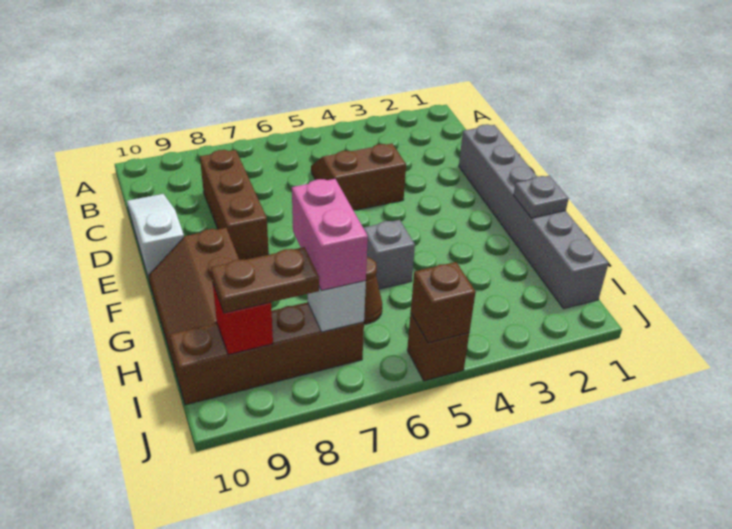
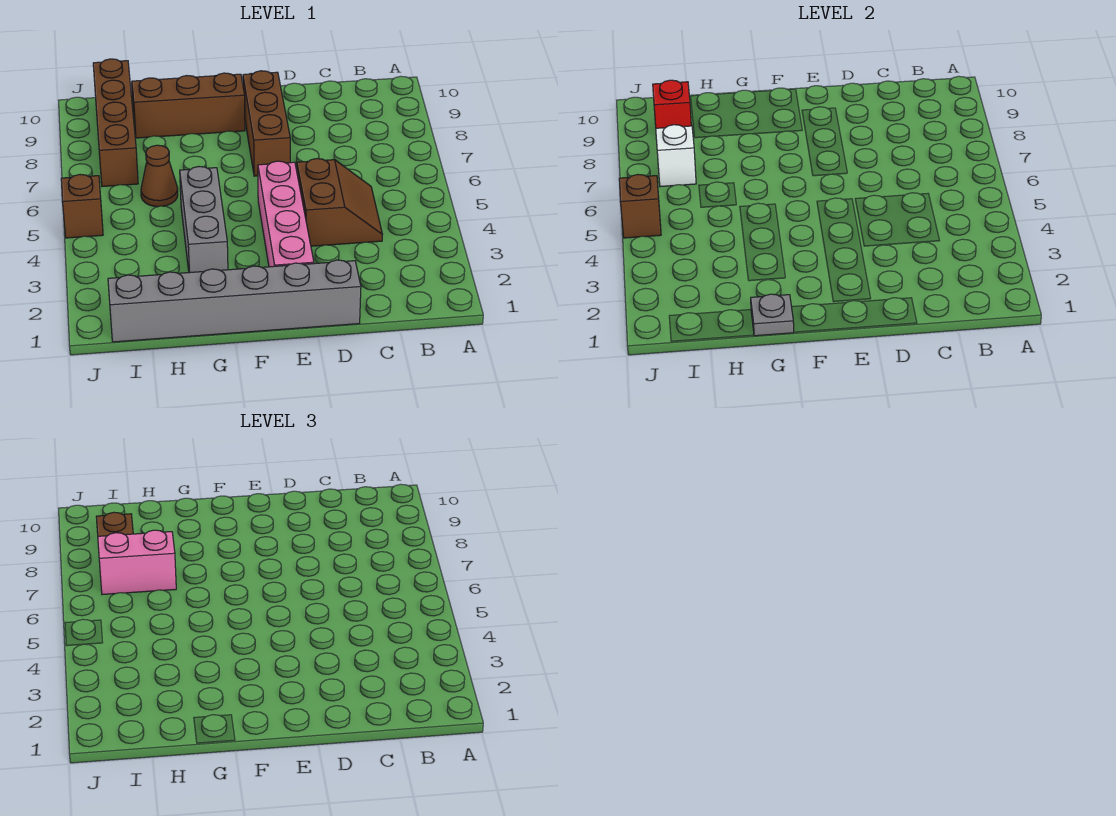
brown brick C8:E8 level 1 -> brown brick E7:E9 level 1
white slope C10:E10 level 1 top E -> none
none -> pink brick E2:E5 level 1
grey brick G5 level 1 -> grey brick G3:G5 level 1

